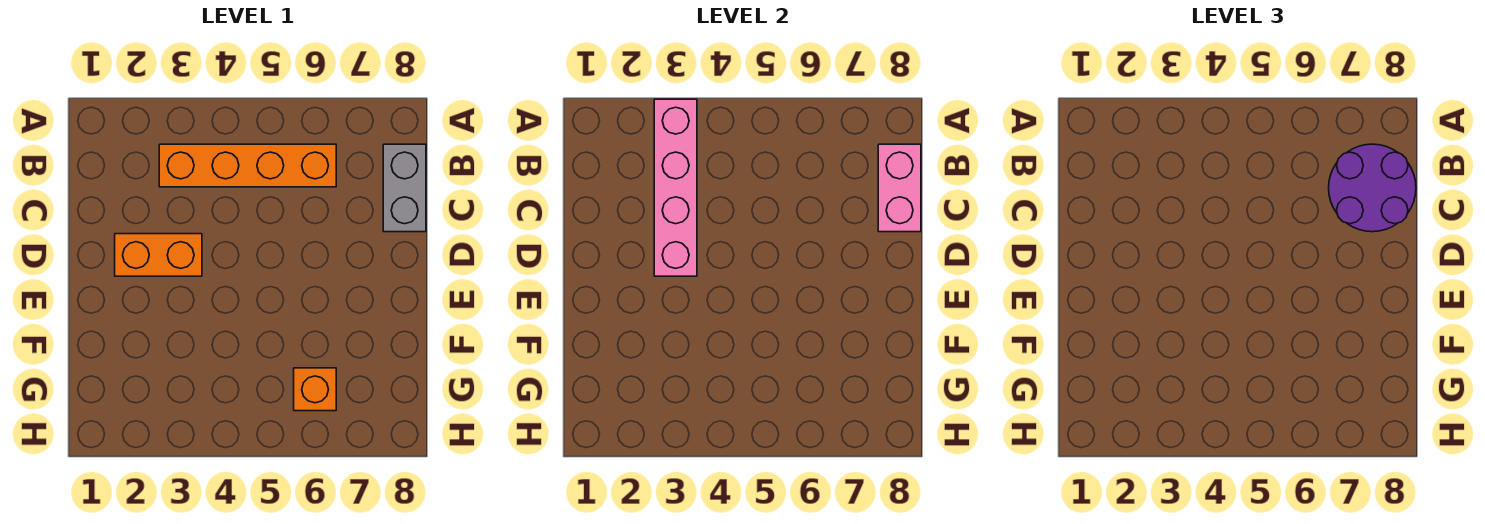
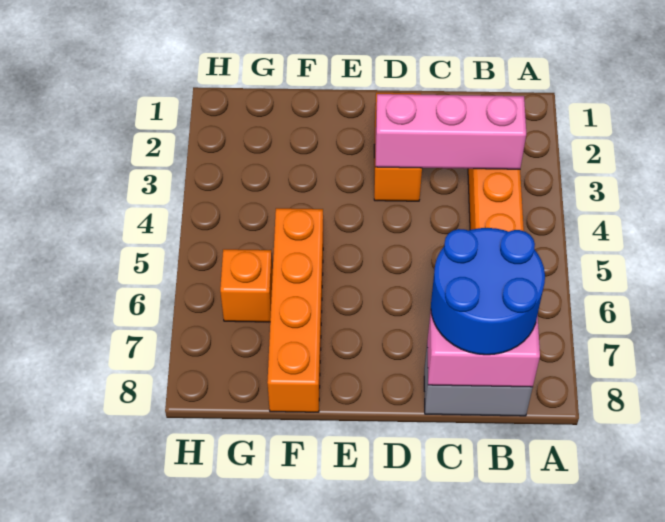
pink brick A3:D3 level 2 -> pink brick B3:D3 level 2
purple round brick B7:C8 level 3 -> blue round brick B7:C8 level 3
none -> orange brick F5:F8 level 1

